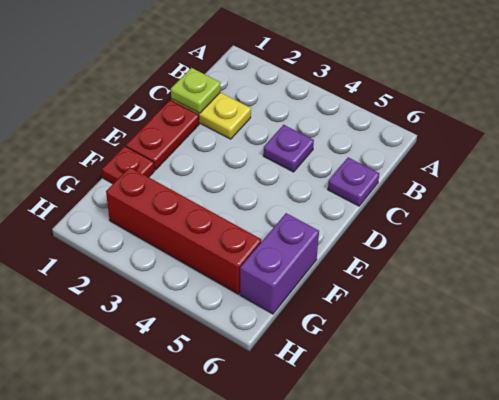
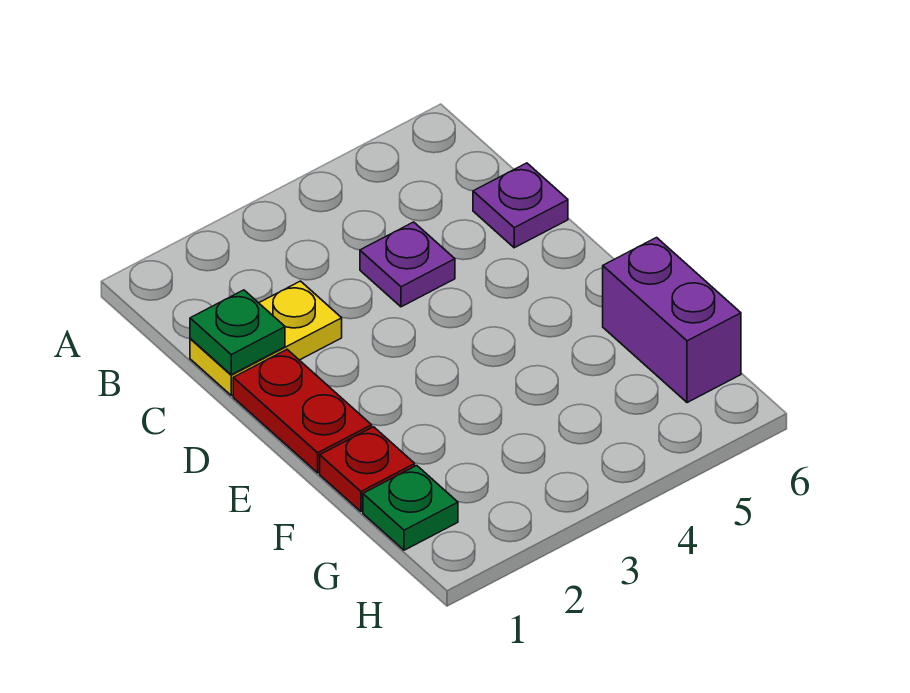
lime plate C1 level 2 -> green plate C1 level 2
none -> green plate G1 level 1
red brick G2:G5 level 1 -> none

